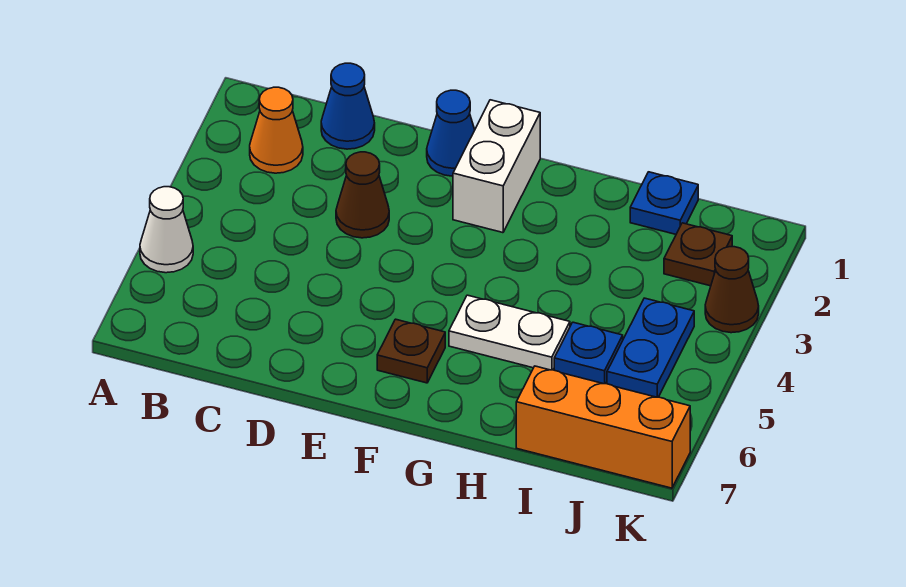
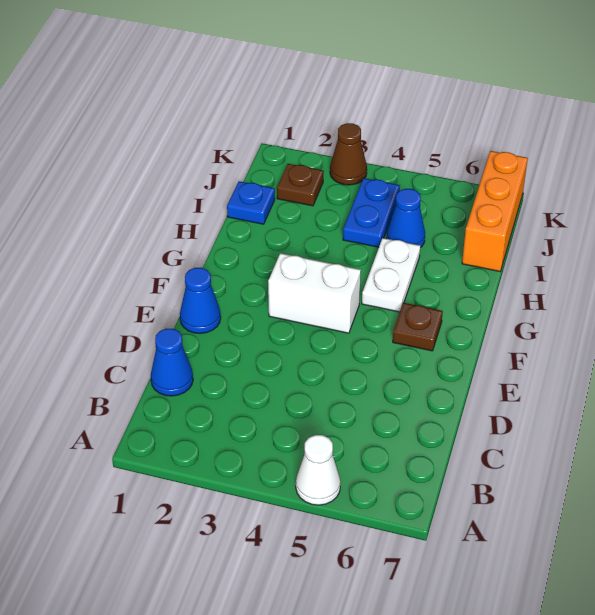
orange cone B2 level 1 -> none
brown cone D3 level 1 -> none
white brick F1:F2 level 1 -> white brick F3:F4 level 1
blue plate I5 level 1 -> blue cone I5 level 1
blue plate J4:J5 level 1 -> blue plate I4:J4 level 1

